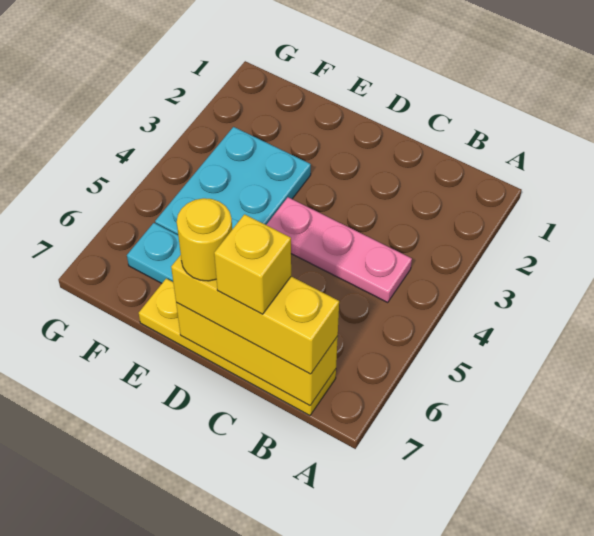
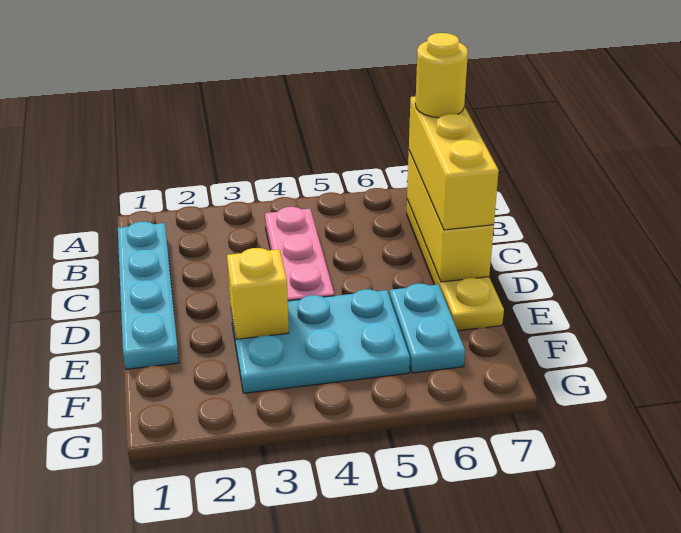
none -> cyan plate B1:E1 level 1
yellow brick C7 level 4 -> yellow brick E3 level 2
yellow round brick D7 level 4 -> yellow round brick B7 level 4

